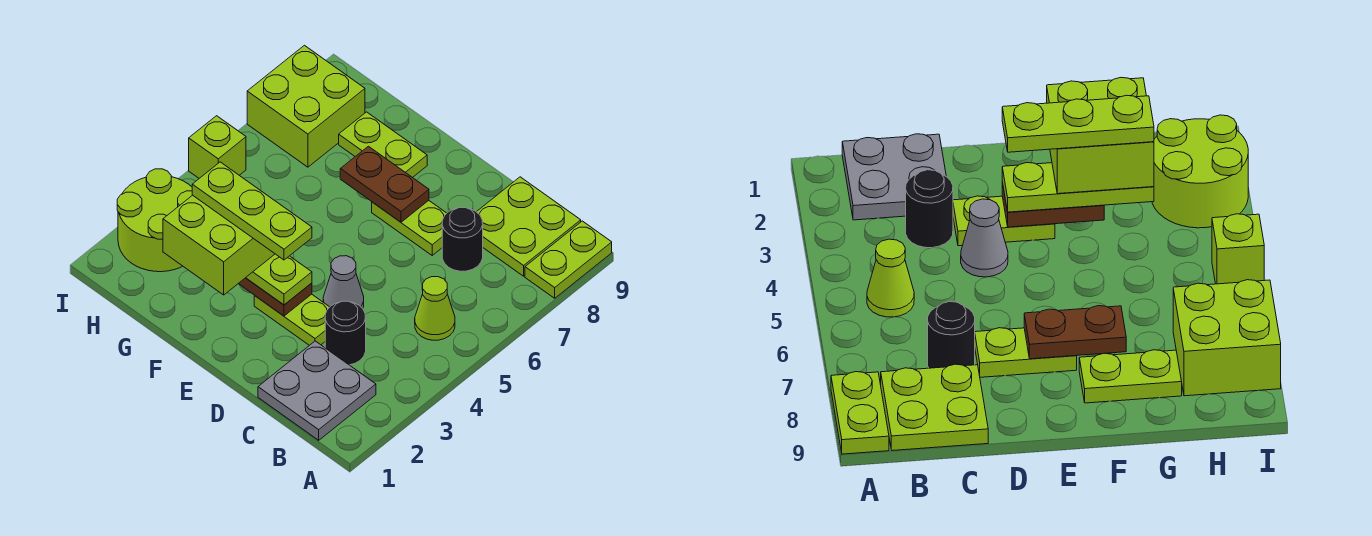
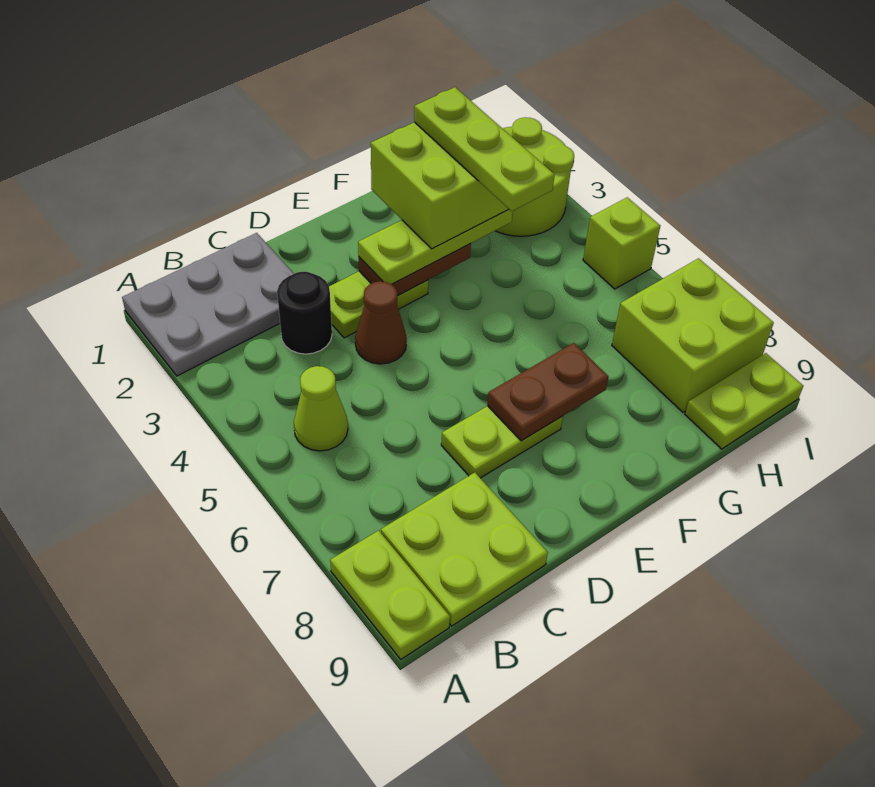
grey plate B1:C2 level 1 -> grey plate A1:C2 level 1
black round brick C7 level 1 -> none
grey cone D4 level 1 -> brown cone D4 level 1
lime plate E3:G3 level 5 -> lime plate G2:G4 level 5
lime plate F8:G8 level 1 -> lime plate H9:I9 level 1

